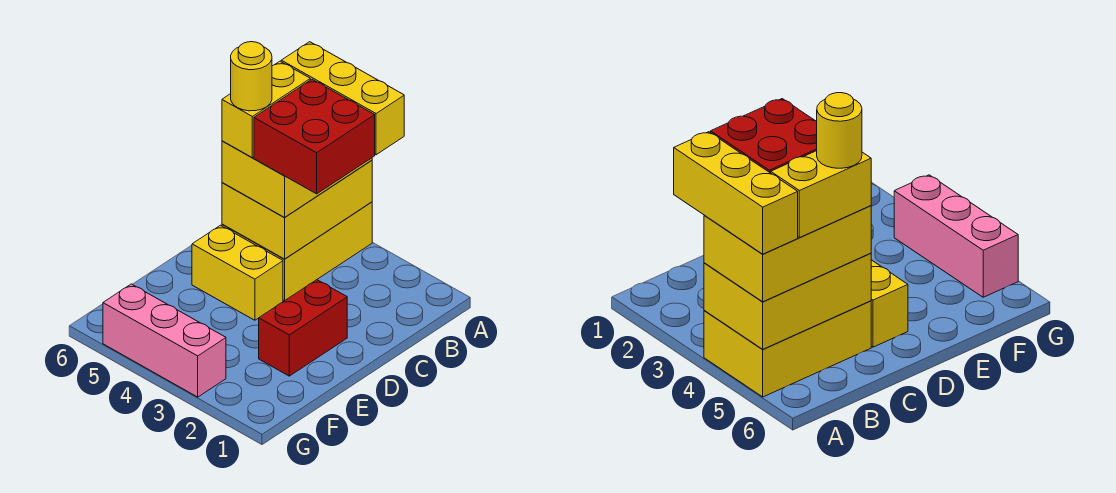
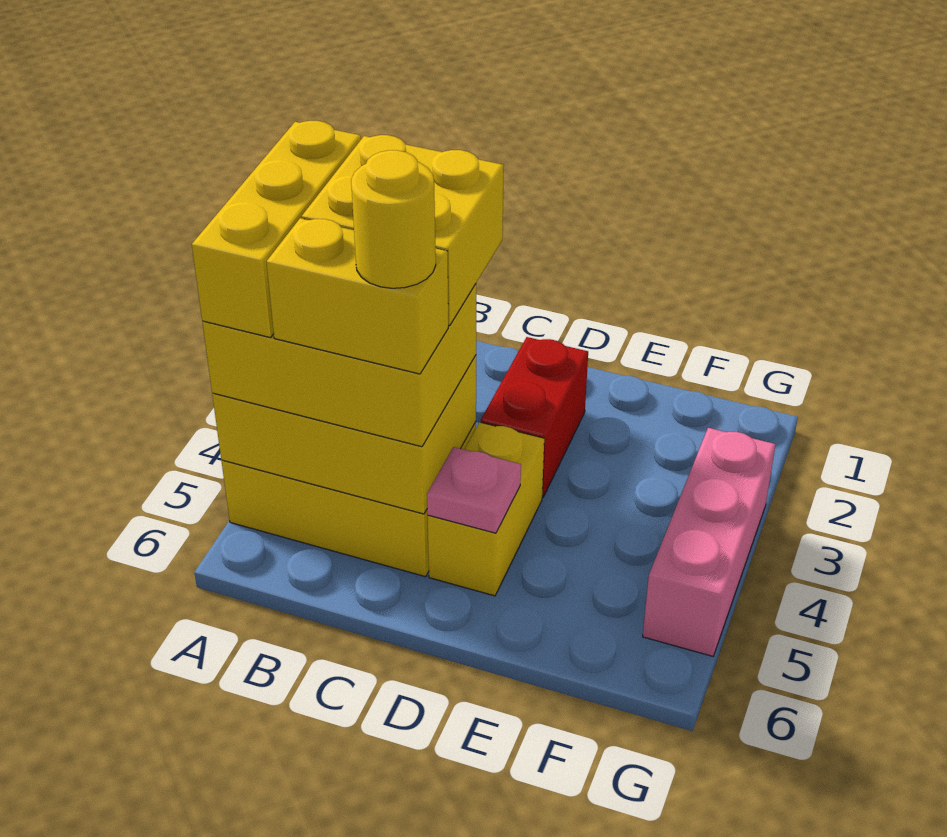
red brick B3:C4 level 4 -> yellow brick B3:C4 level 4
red brick D2:E2 level 1 -> red brick D2:D3 level 1
none -> pink plate D5 level 2

